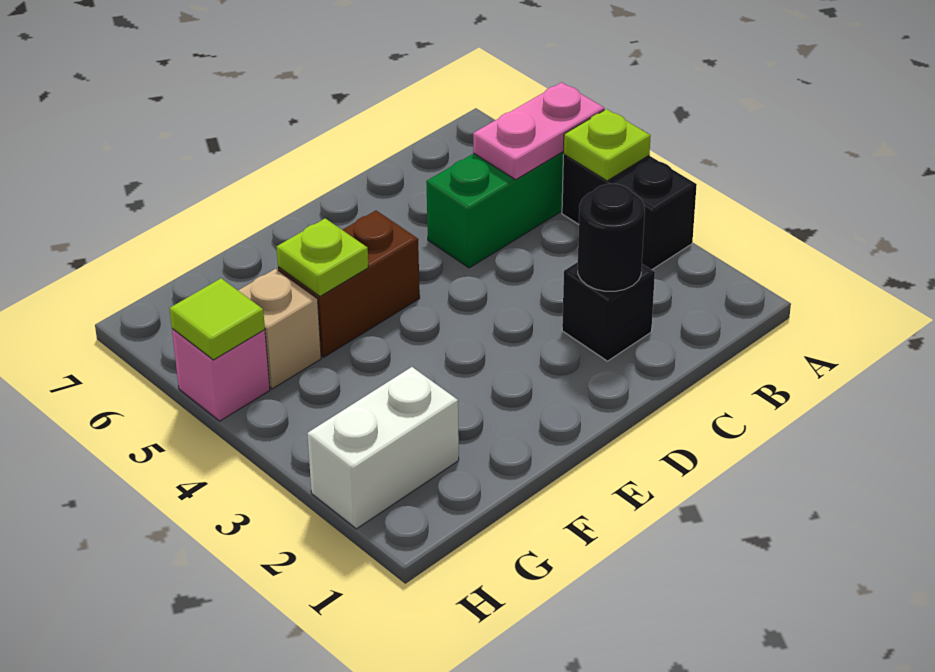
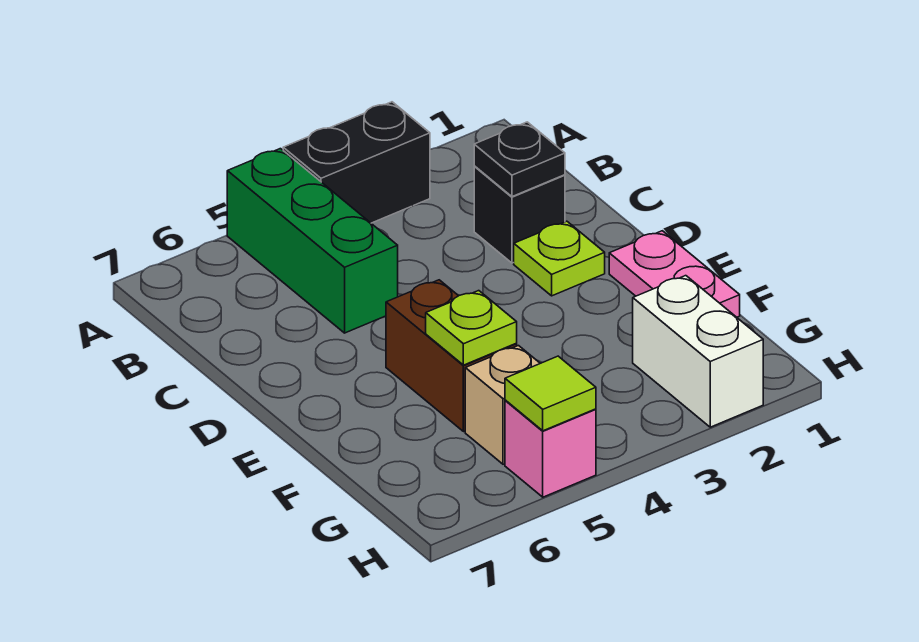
lime plate A4 level 2 -> lime plate D2 level 1
pink plate A5:B5 level 2 -> pink plate E1:F1 level 1
black round brick C2 level 2 -> black plate C2 level 2

